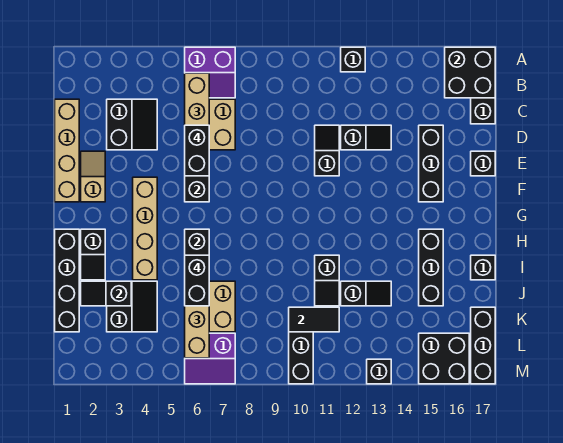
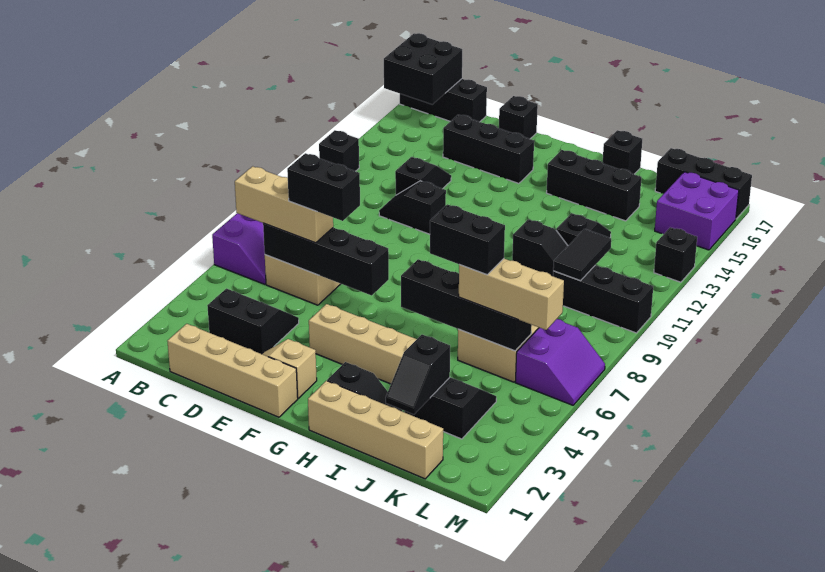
black brick H1:K1 level 1 -> tan brick H1:K1 level 1
black brick L15:M16 level 1 -> purple brick L15:M16 level 1

